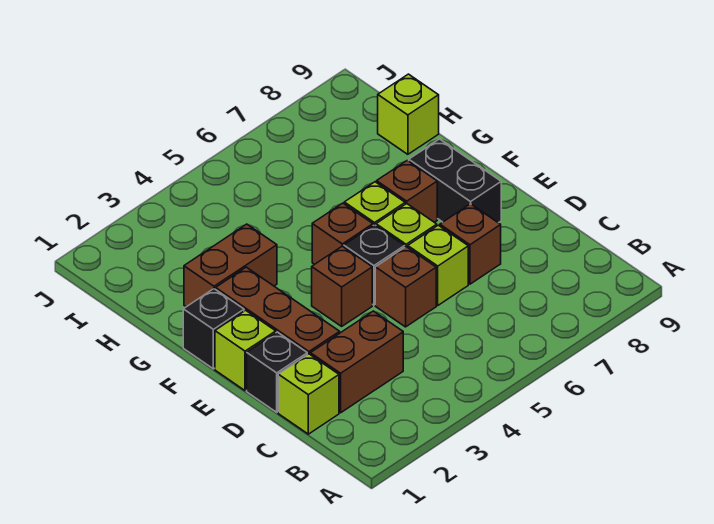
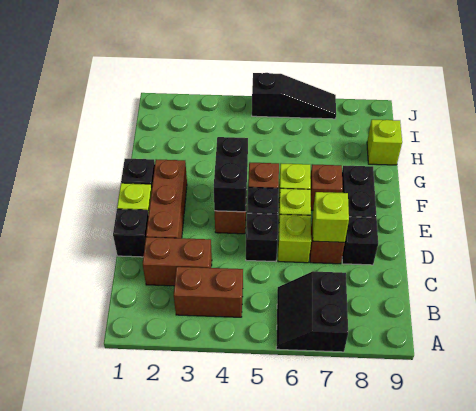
none -> black slope A6:B7 level 1 top 7
lime brick C1 level 1 -> lime brick D7 level 2
brown brick D5 level 1 -> black brick D5 level 1
none -> black brick D8 level 1
none -> black brick E4:F4 level 2
brown brick G2:G3 level 1 -> brown brick B3:B4 level 1
none -> black slope J5:J7 level 1 top 5

